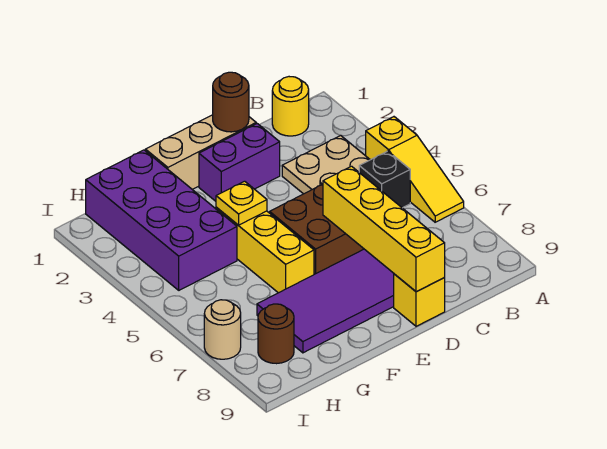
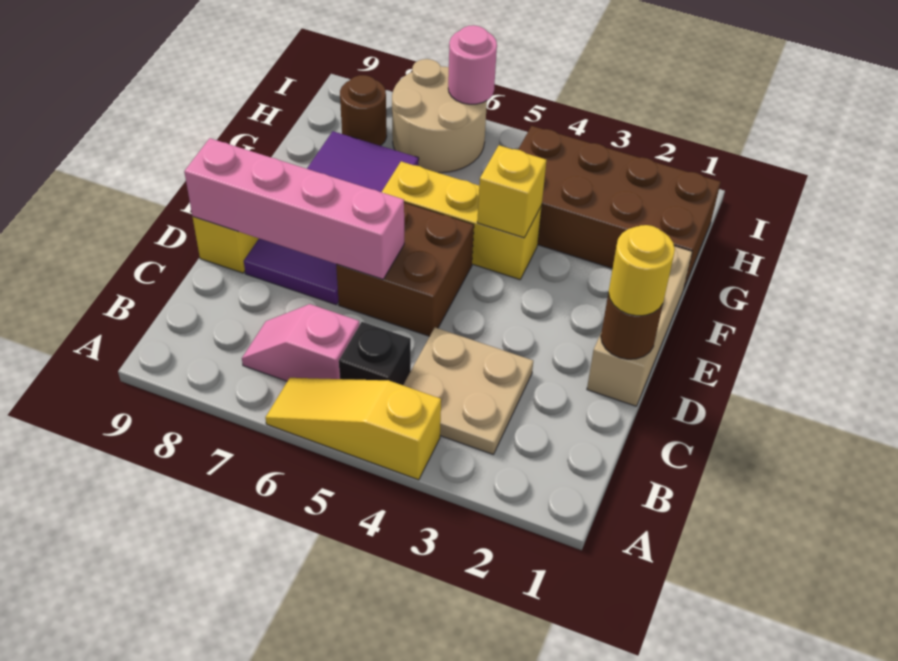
yellow round brick B1 level 1 -> yellow round brick D1 level 3
none -> pink slope B6:B7 level 1 top 6
purple brick D2:E2 level 1 -> none
yellow brick D6:D9 level 2 -> pink brick D6:D9 level 2
yellow plate F4 level 2 -> yellow brick F4 level 2
purple brick G1:H4 level 1 -> brown brick G1:H4 level 1
none -> pink round brick I6 level 2
tan round brick I7 level 1 -> tan round brick H6:I7 level 1

